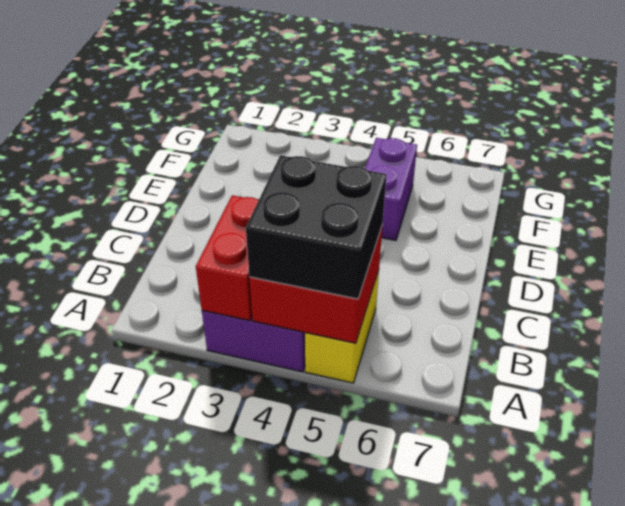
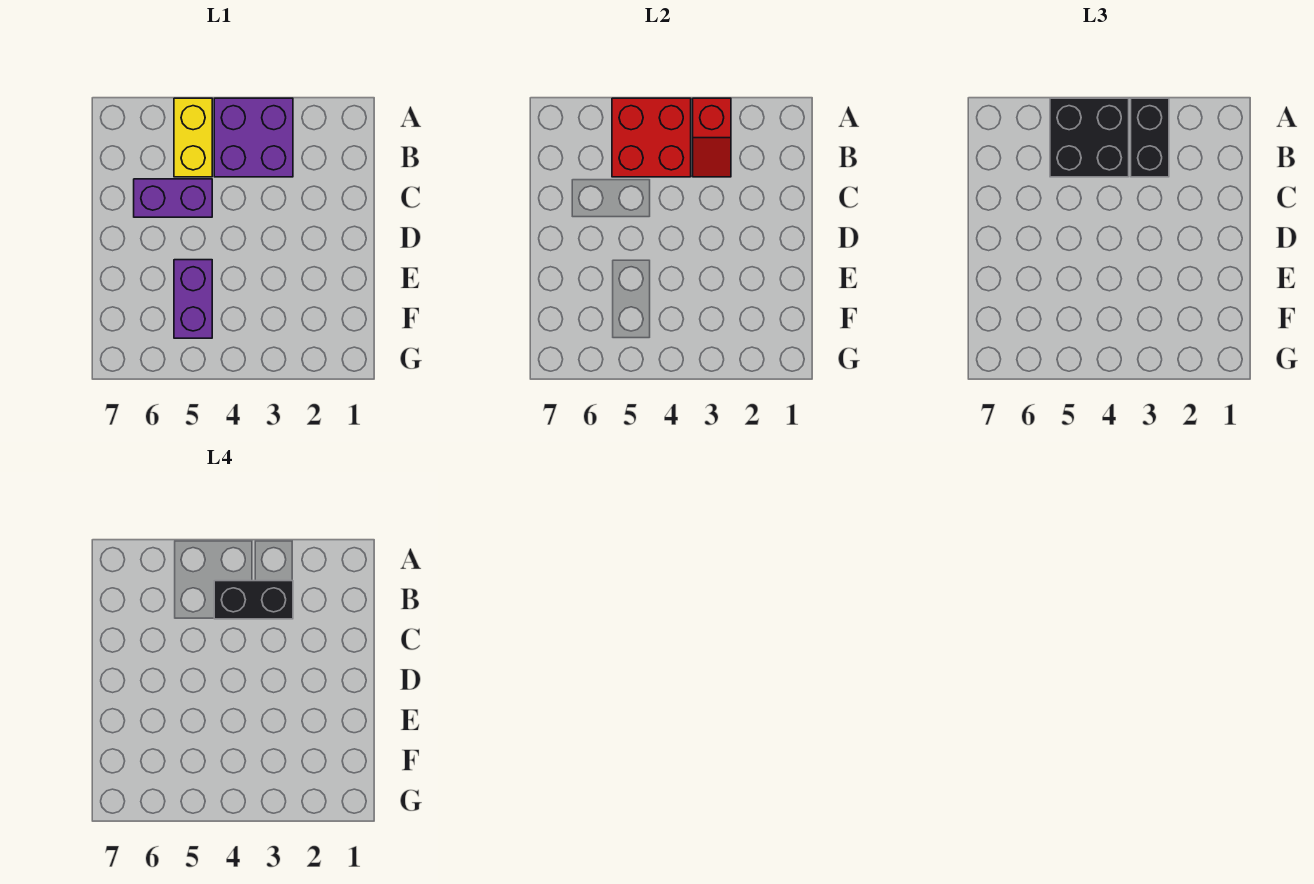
red brick A3:B3 level 2 -> red slope A3:B3 level 2 top A
none -> black brick A3:B3 level 3
none -> black brick B3:B4 level 4
none -> purple brick C5:C6 level 1

